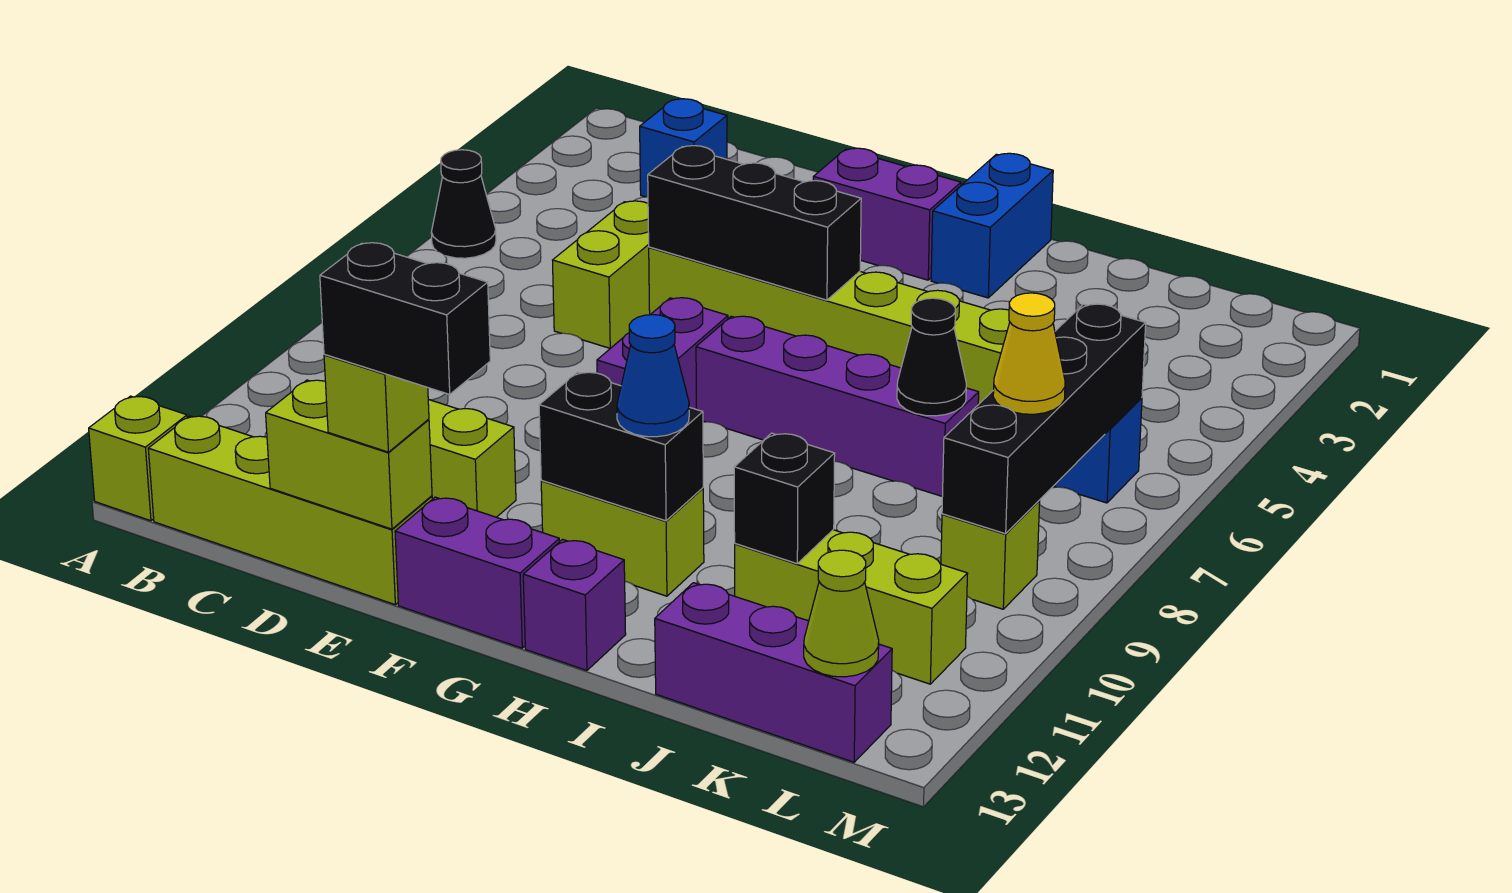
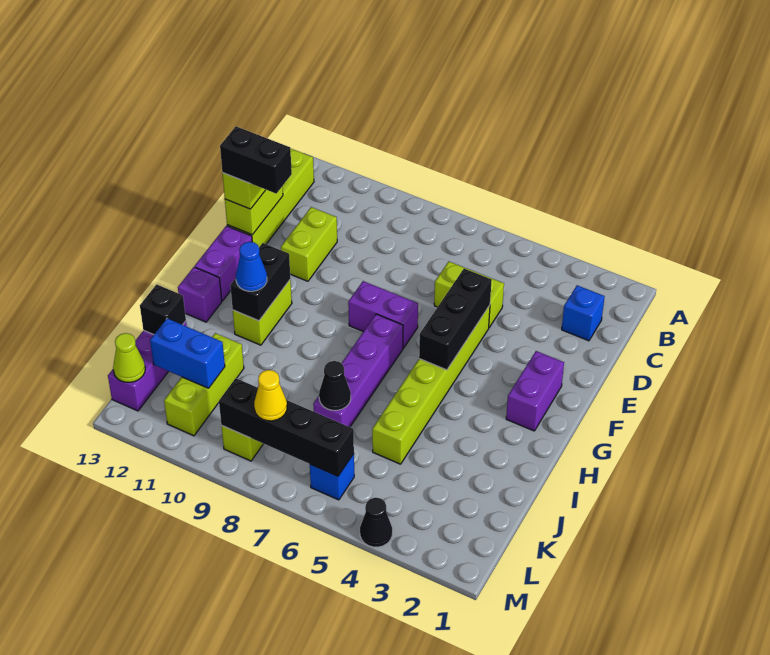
black cone A5 level 1 -> black cone M4 level 1
lime brick A13 level 1 -> none
black brick E13:F13 level 4 -> black brick E12:E13 level 4
blue brick H1:H2 level 1 -> blue brick K11:K12 level 2
black brick J11 level 2 -> black brick J13 level 2

